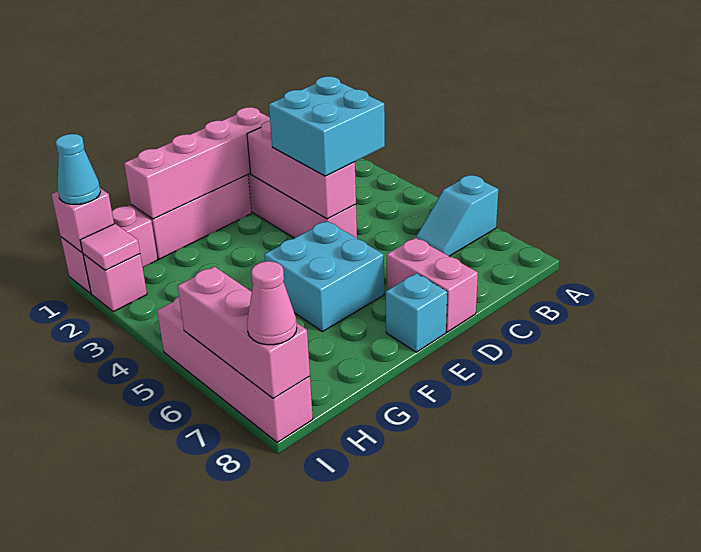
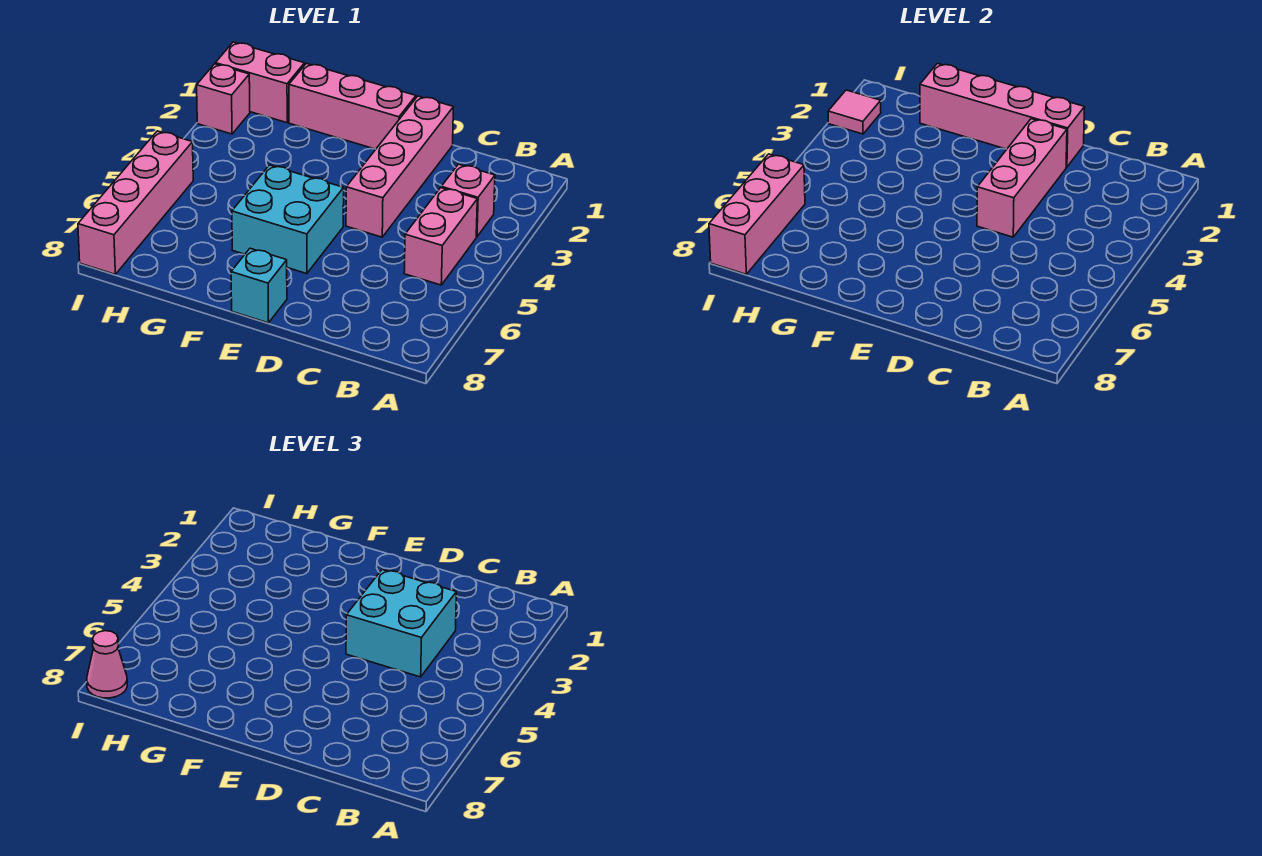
cyan slope A6:B6 level 1 top A -> none
pink brick D7:D8 level 1 -> pink brick B4:B5 level 1
pink brick I1 level 2 -> pink brick B3 level 1
cyan cone I1 level 3 -> none

